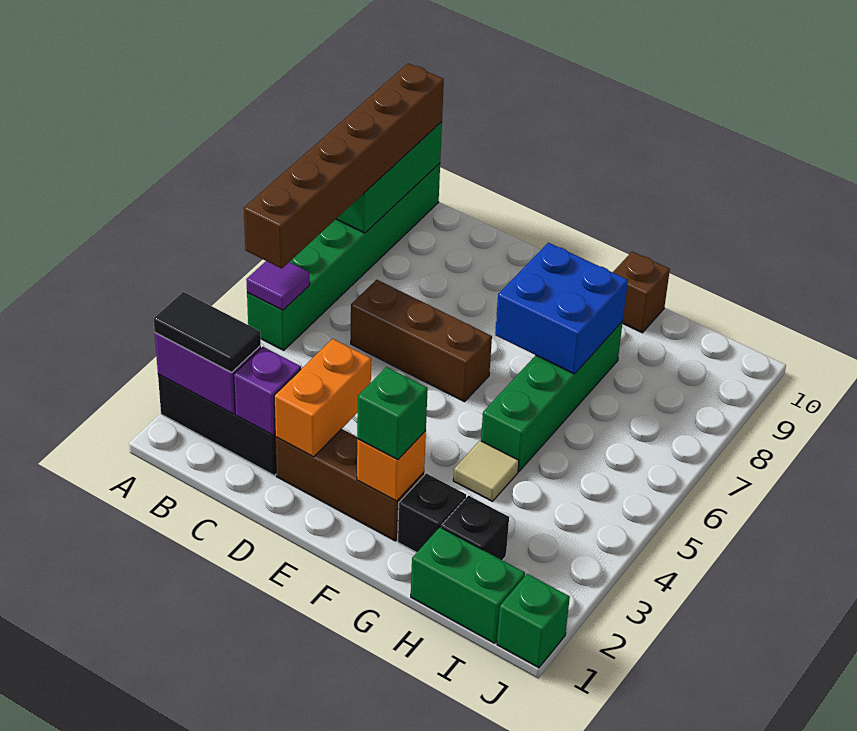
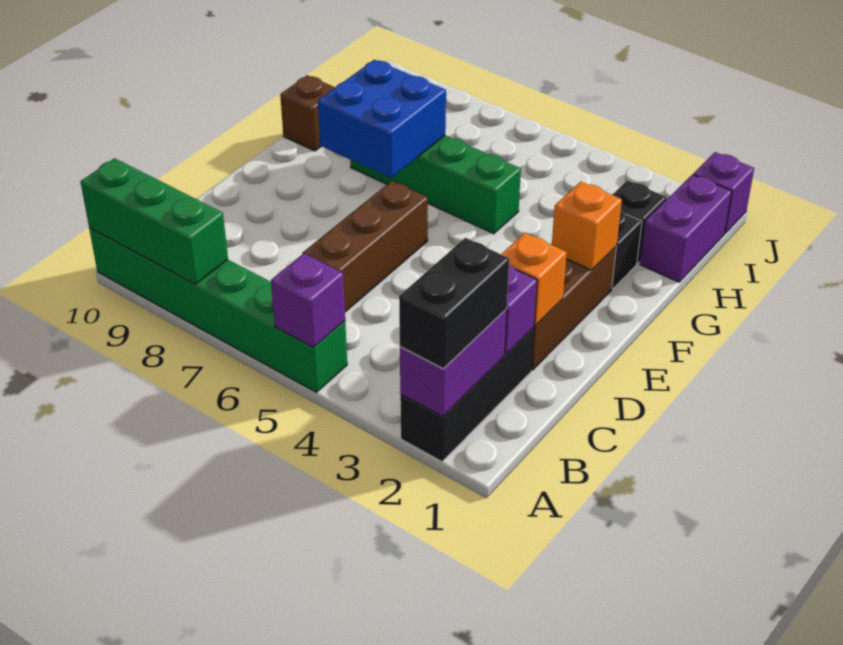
black tile A2:B2 level 3 -> black brick A2:B2 level 3
purple tile A5 level 2 -> purple brick A5 level 2
brown brick A5:A10 level 3 -> none
orange brick D2:D3 level 2 -> orange brick D2 level 2
green brick F2 level 3 -> none
tan tile G4 level 1 -> none
green brick H1:I1 level 1 -> purple brick H1:I1 level 1
green brick J1 level 1 -> purple brick J1 level 1

